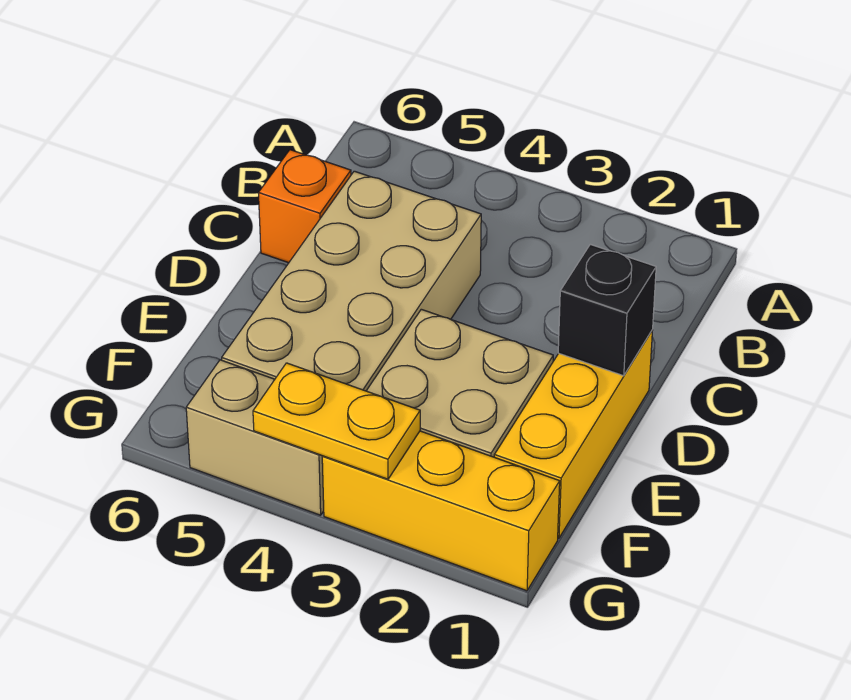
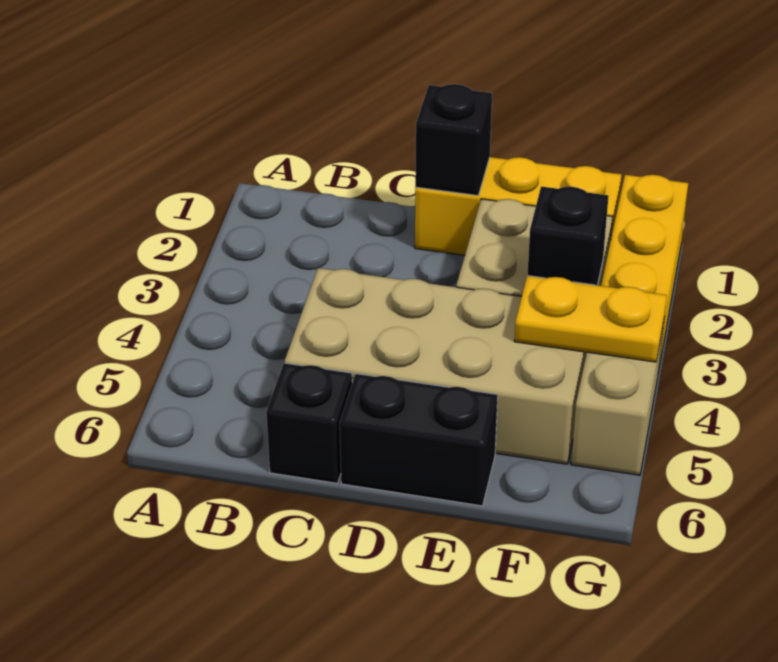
orange brick C6 level 1 -> black brick C6 level 1
none -> black brick D6:E6 level 1
none -> black brick F3 level 2
yellow plate G3:G4 level 2 -> yellow plate F4:G4 level 2

